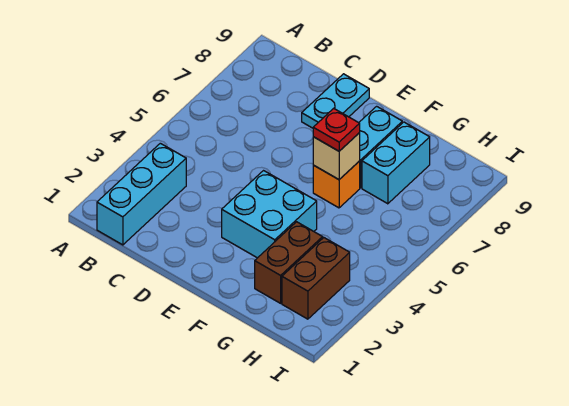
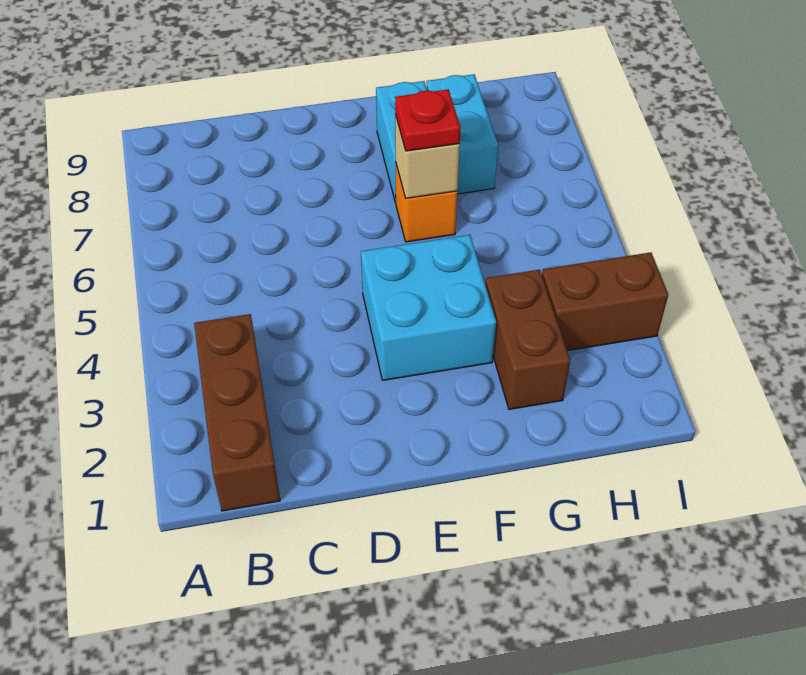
cyan brick B1:B3 level 1 -> brown brick B1:B3 level 1
cyan plate D8:D9 level 1 -> none
brown brick H2:H3 level 1 -> brown brick H3:I3 level 1

